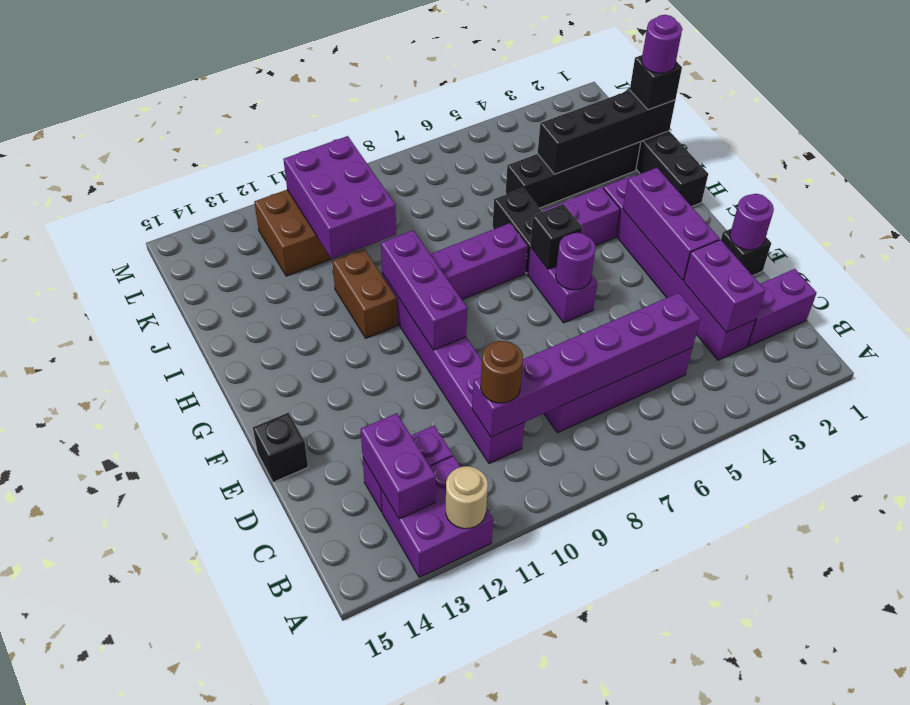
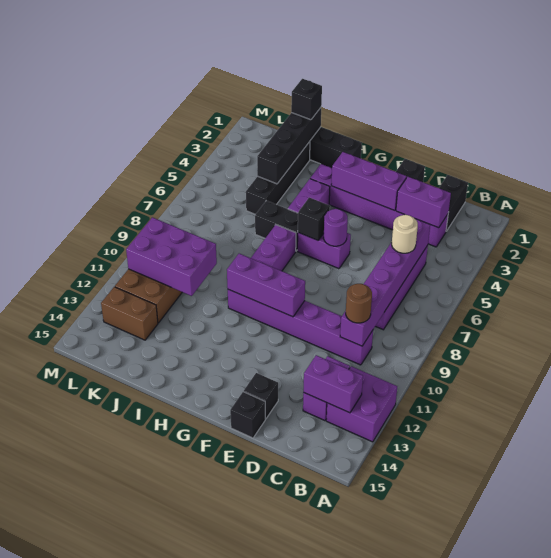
tan round brick A12 level 2 -> tan round brick C6 level 3
purple brick C1:C2 level 1 -> black brick C1:C2 level 1
purple round brick E1 level 2 -> none
none -> black brick E14 level 1
brown brick H11:I11 level 1 -> brown brick K13:L13 level 1
purple round brick J1 level 4 -> none

